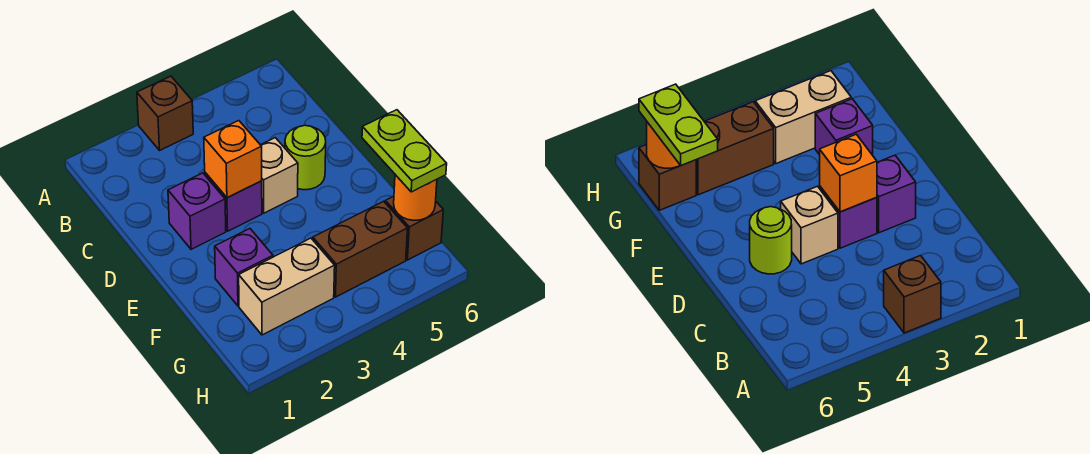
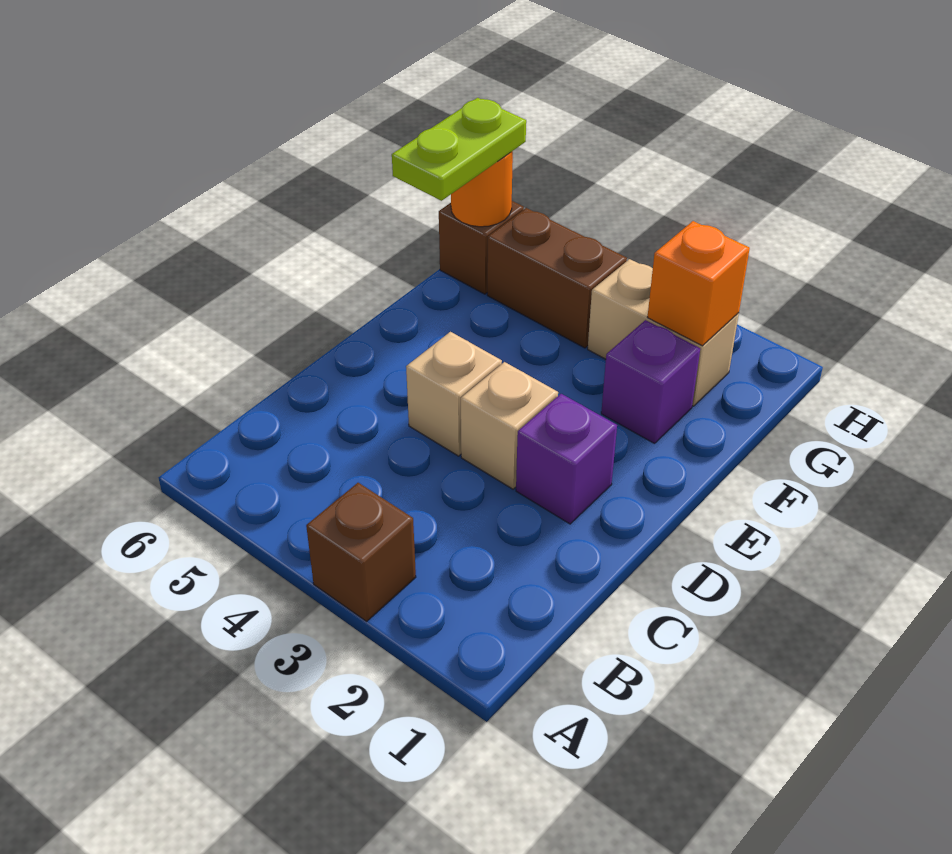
purple brick D3 level 1 -> tan brick D3 level 1
orange brick D3 level 2 -> orange brick G2 level 2
lime round brick D5 level 1 -> none

